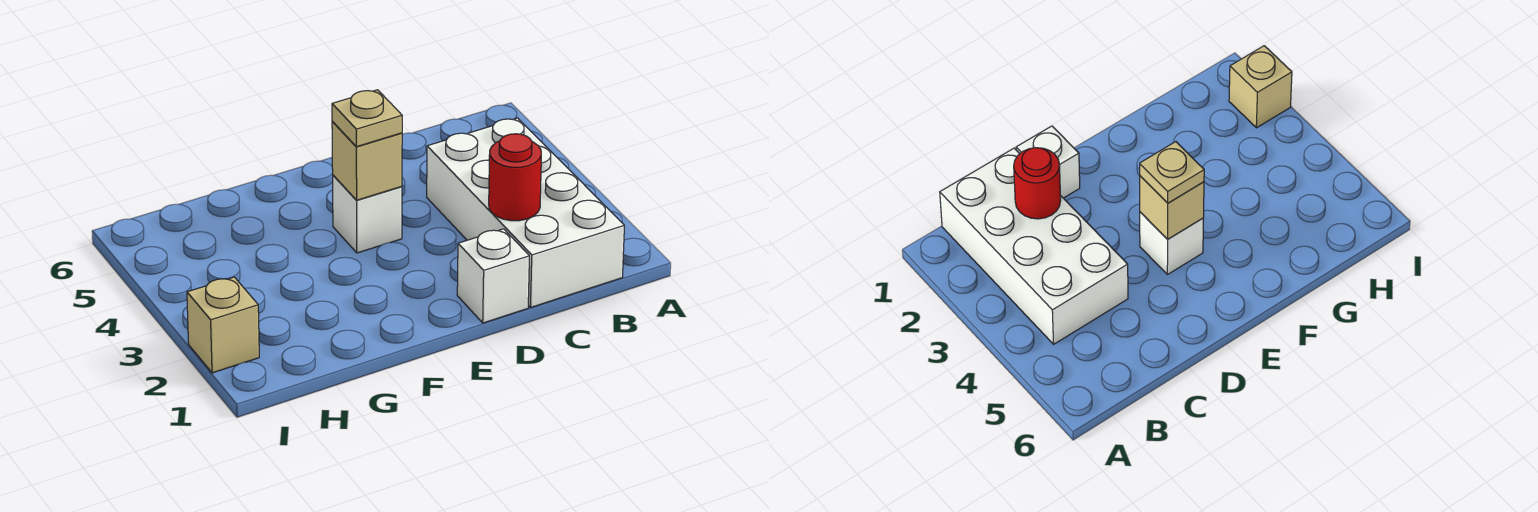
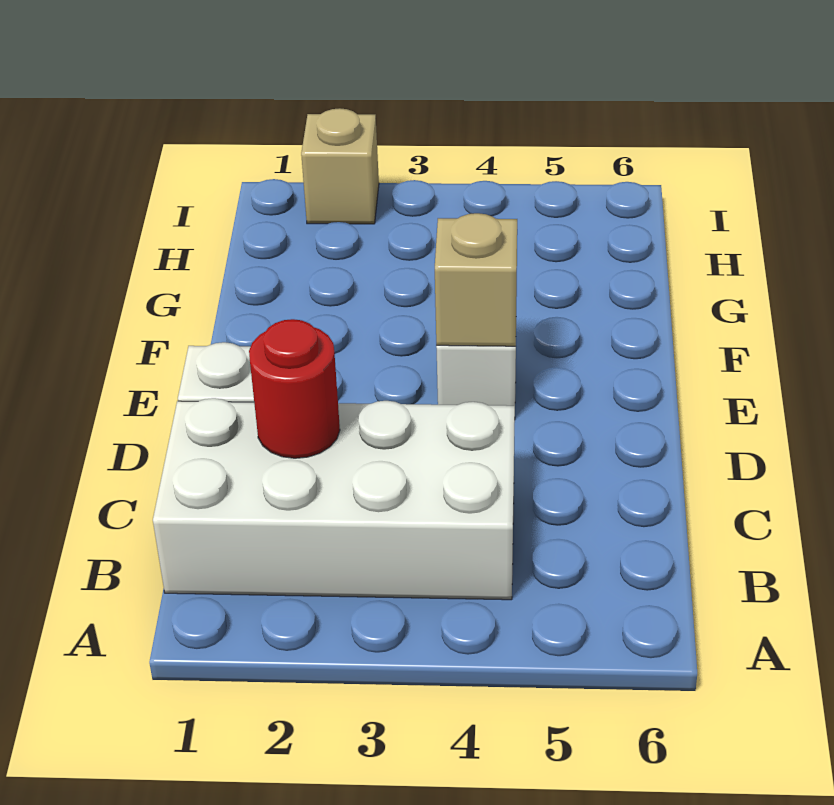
tan plate E4 level 3 -> none

